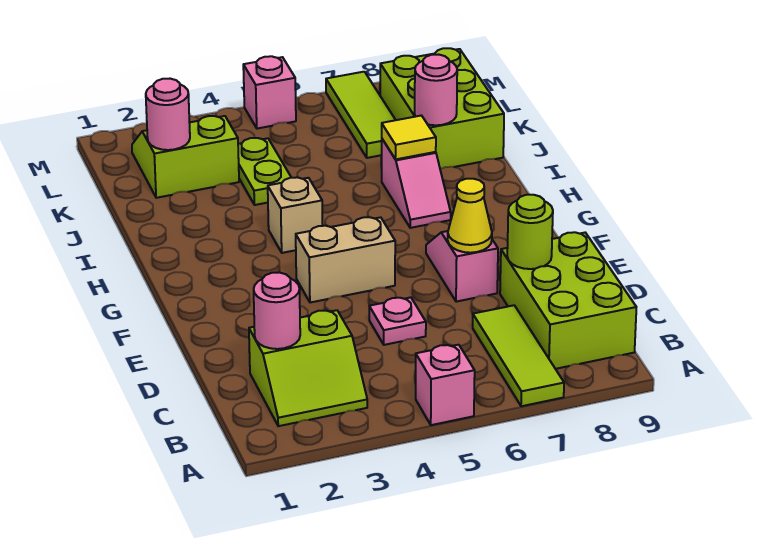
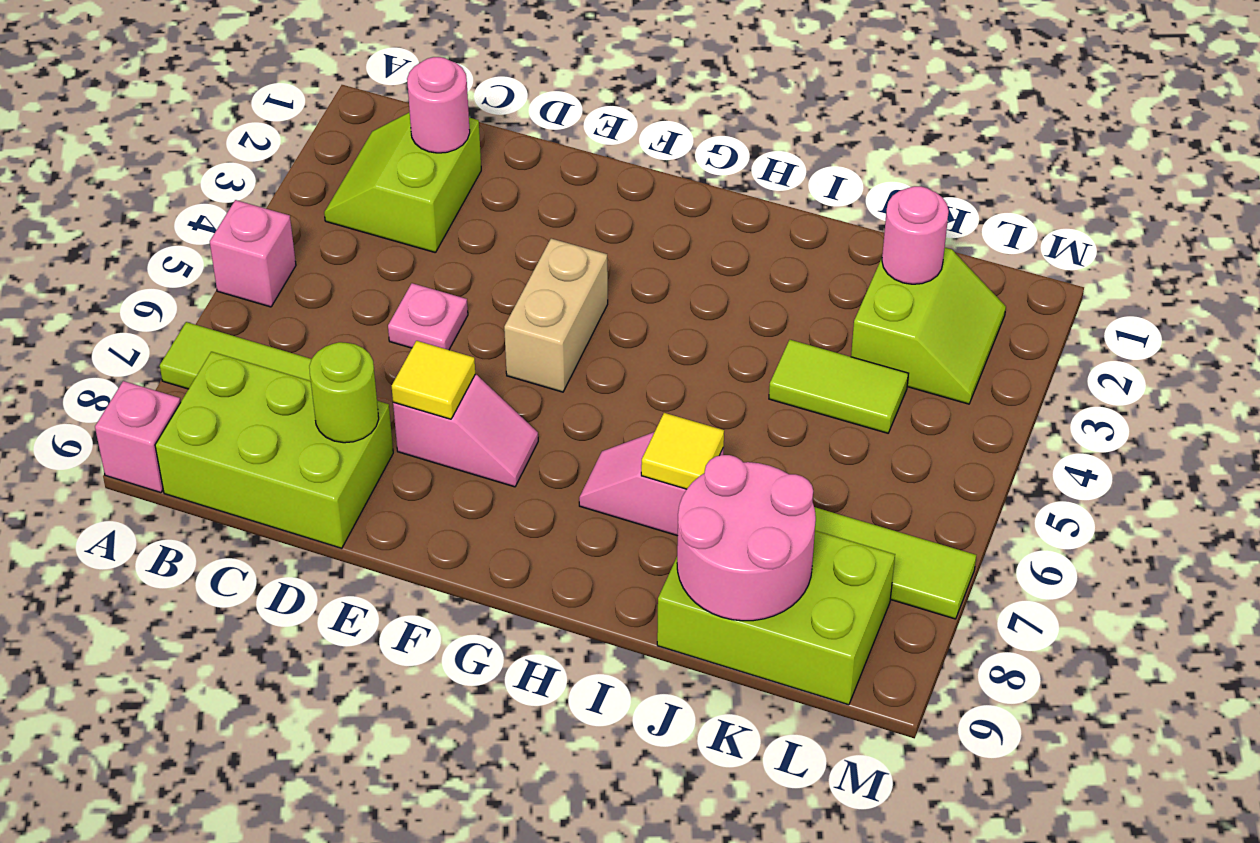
yellow cone E7 level 2 -> yellow tile E7 level 2
tan brick H4 level 1 -> none
lime plate J4:K4 level 1 -> lime tile J4:K4 level 1
pink round brick J8 level 2 -> pink round brick J8:K9 level 2
pink brick M5 level 1 -> pink brick A9 level 1

